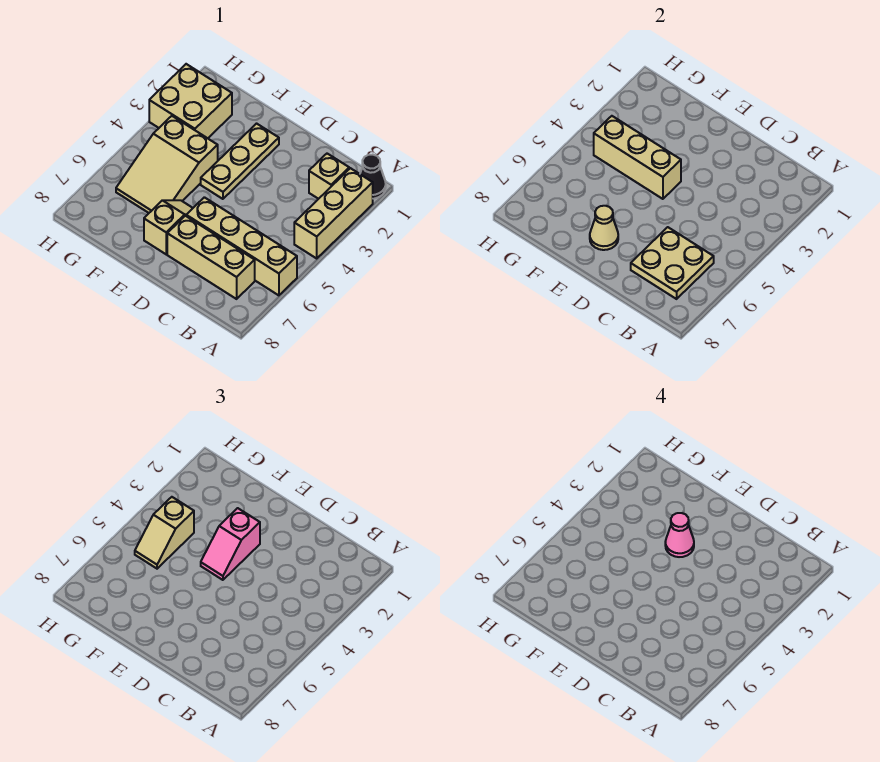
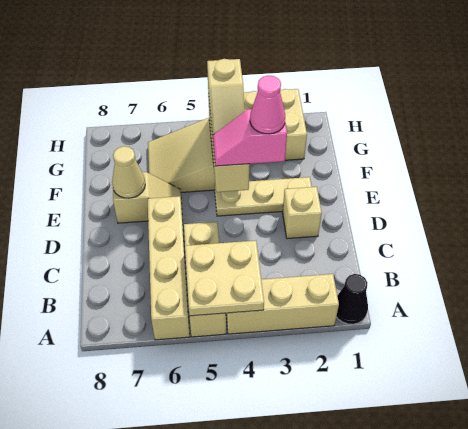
tan brick B2 level 1 -> tan brick D2 level 1
tan plate B6:C7 level 2 -> tan plate A4:B5 level 2
tan brick B7:D7 level 1 -> tan brick A5:C5 level 1
tan slope G4:G5 level 3 top 4 -> tan slope F4:G4 level 3 top G

